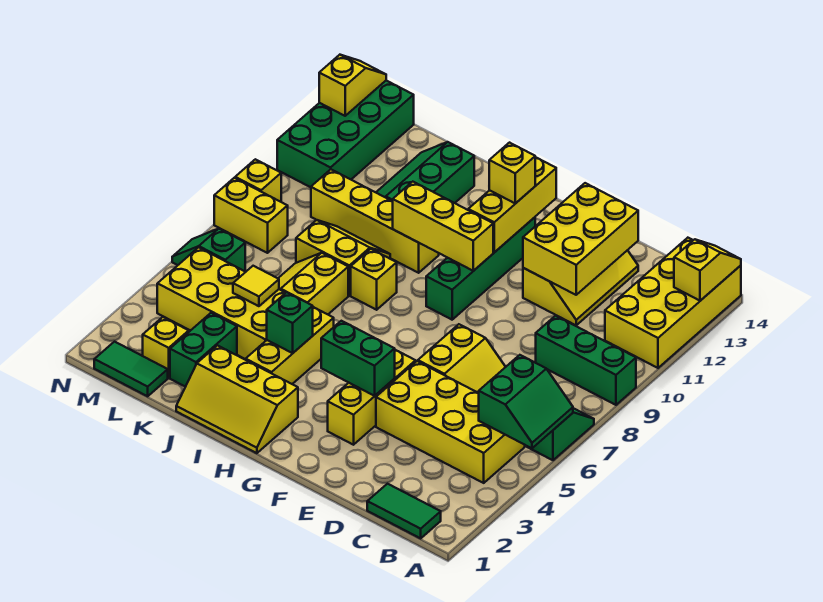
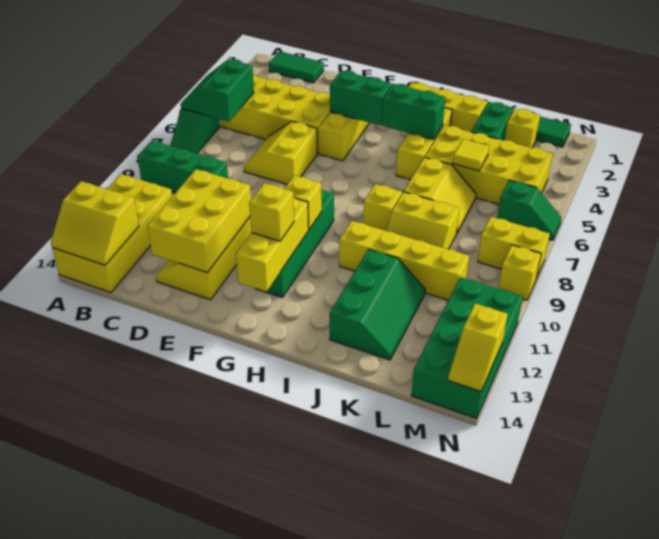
yellow slope A13:A14 level 2 top 13 -> yellow slope A13:B14 level 2 top 13
yellow brick G10:I10 level 2 -> yellow brick G10 level 2
green brick I4 level 2 -> green brick H4:I4 level 2

